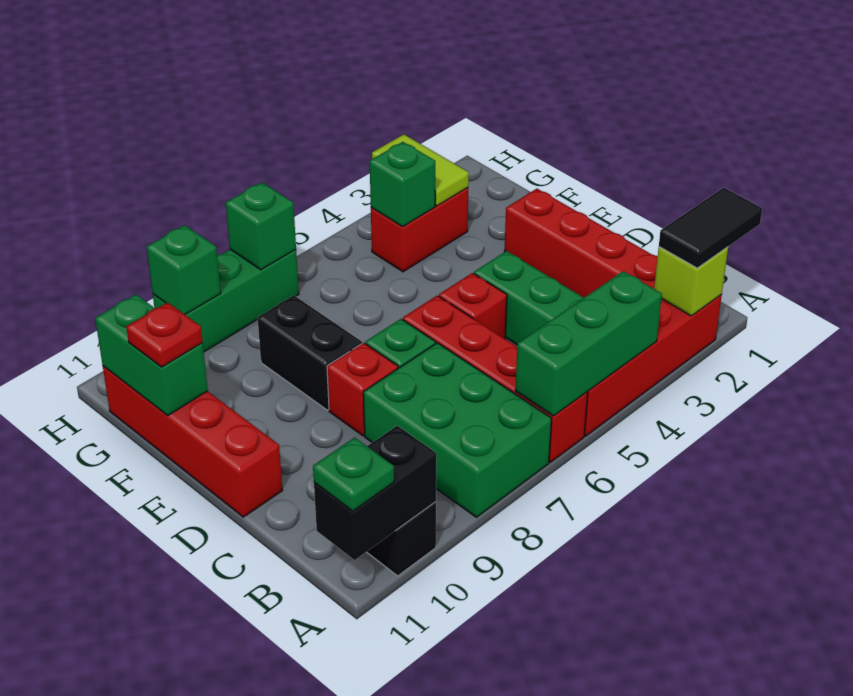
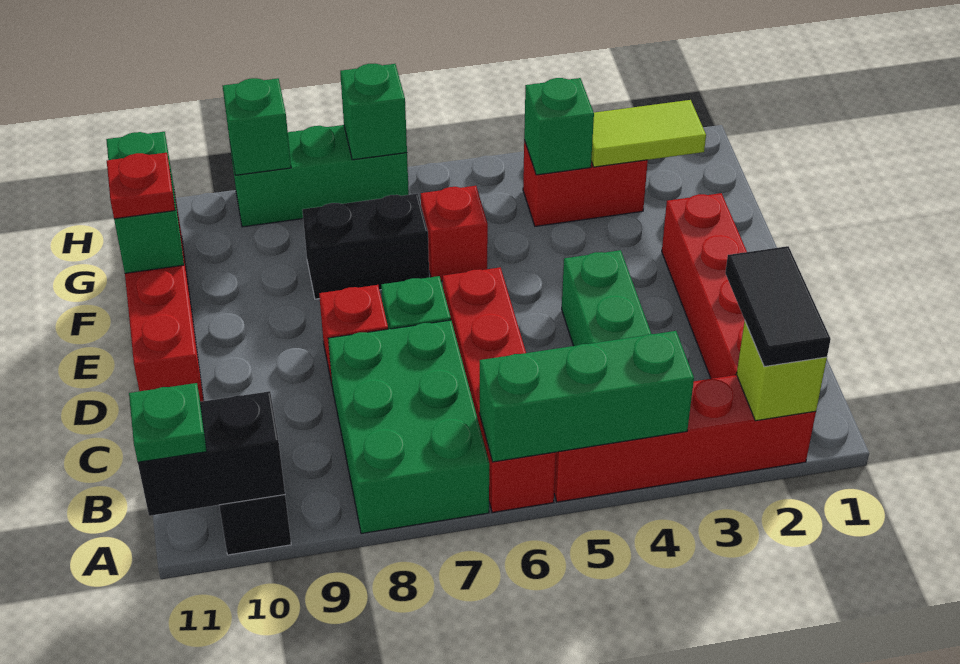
black tile A1:A2 level 3 -> black tile A2:B2 level 3
red brick D5 level 1 -> red brick F6 level 1
black brick E8:F8 level 1 -> black brick F7:F8 level 1
lime tile G3:H3 level 2 -> lime tile G2:G3 level 2

